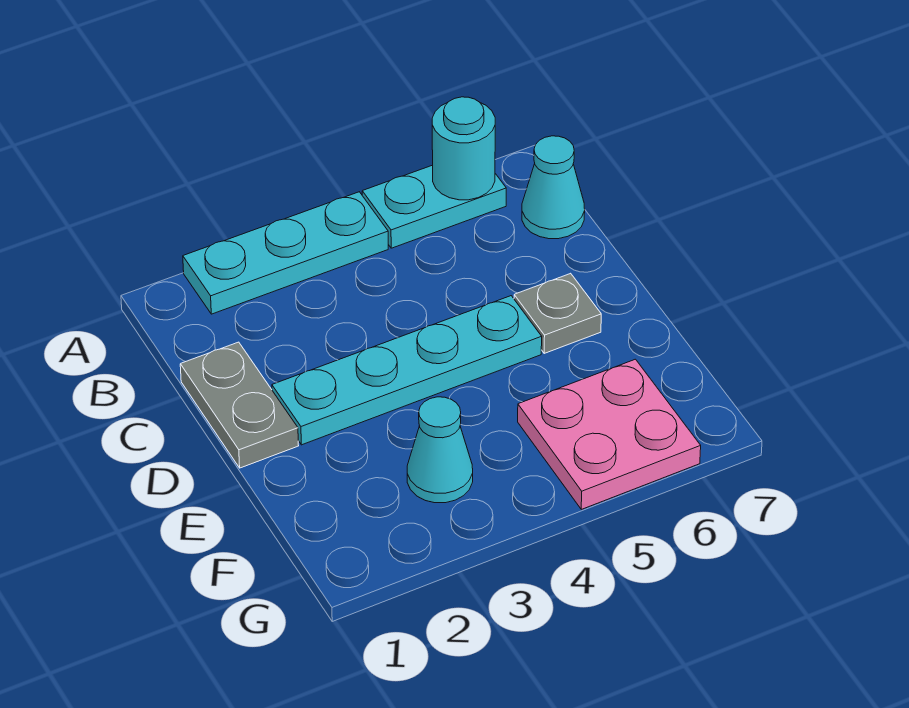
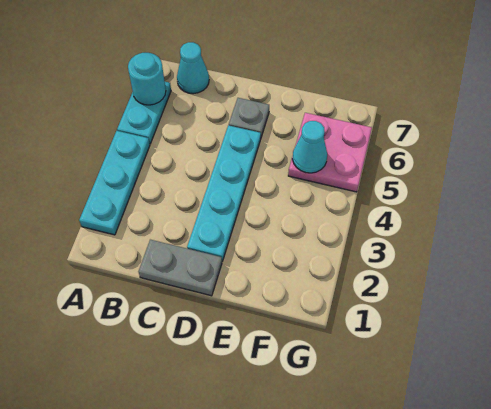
cyan cone F3 level 1 -> cyan cone F5 level 2

